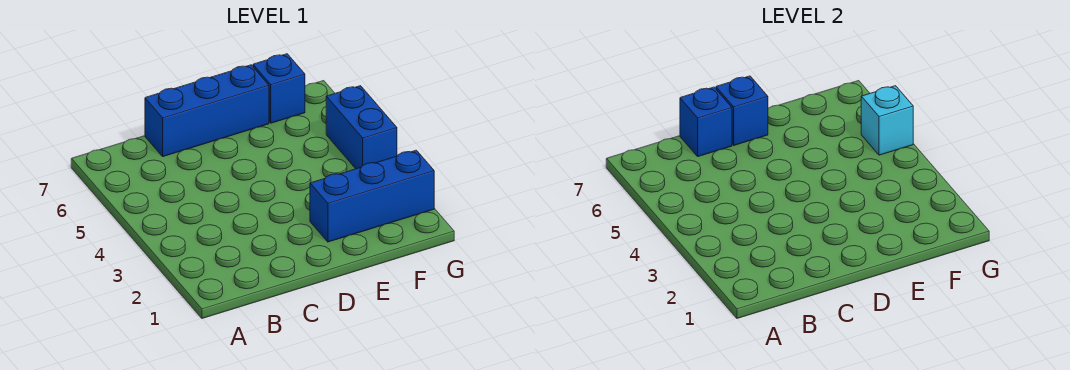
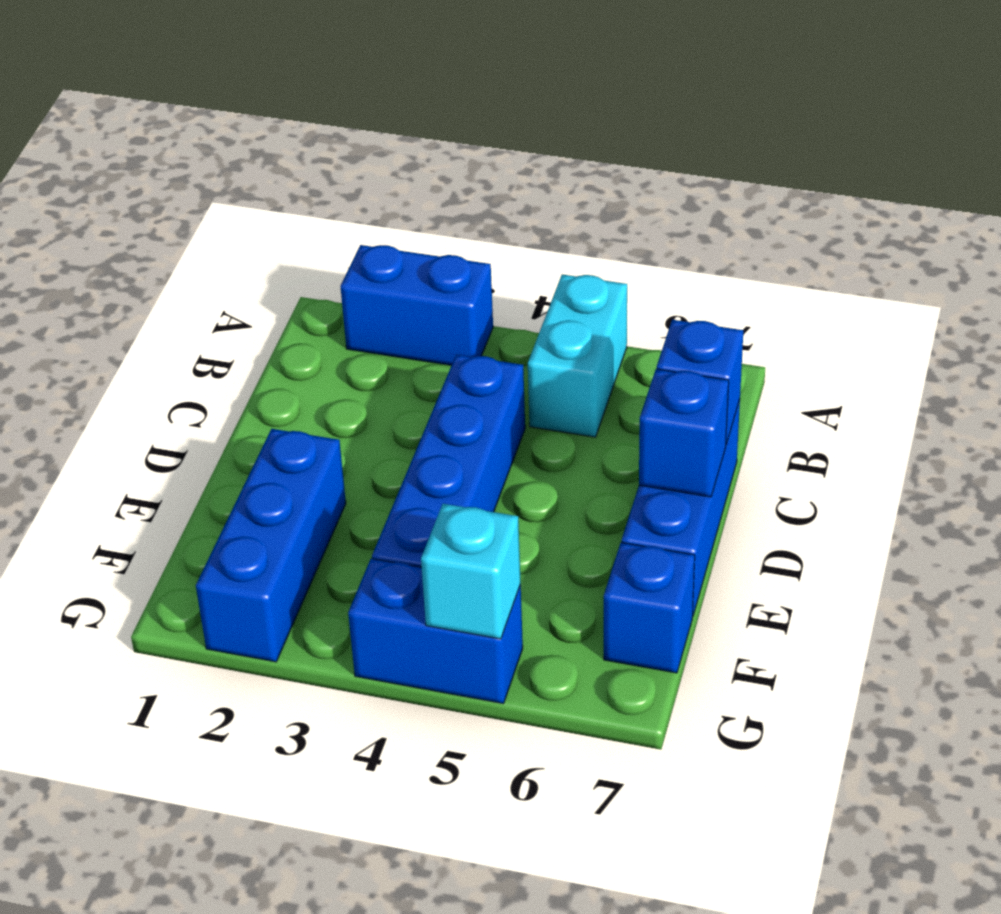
none -> blue brick A2:A3 level 1
none -> cyan brick A5:B5 level 1
none -> blue brick C4:F4 level 1

